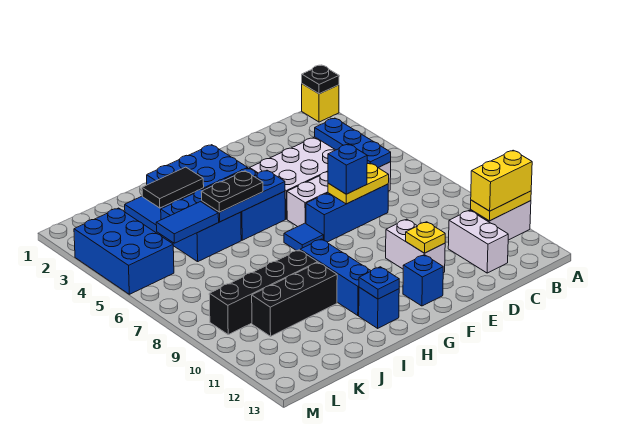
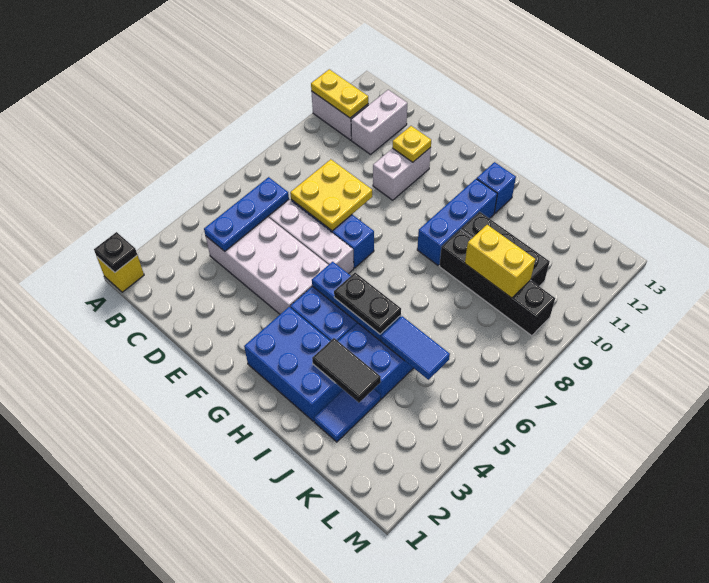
yellow brick A11:B11 level 3 -> yellow brick J9:K9 level 2
yellow plate D7:E7 level 2 -> yellow plate D7:E8 level 2
blue brick E7 level 3 -> none
blue brick F12 level 1 -> none
blue tile G7 level 1 -> none
blue plate H12 level 2 -> none
blue brick L3:M5 level 1 -> none

